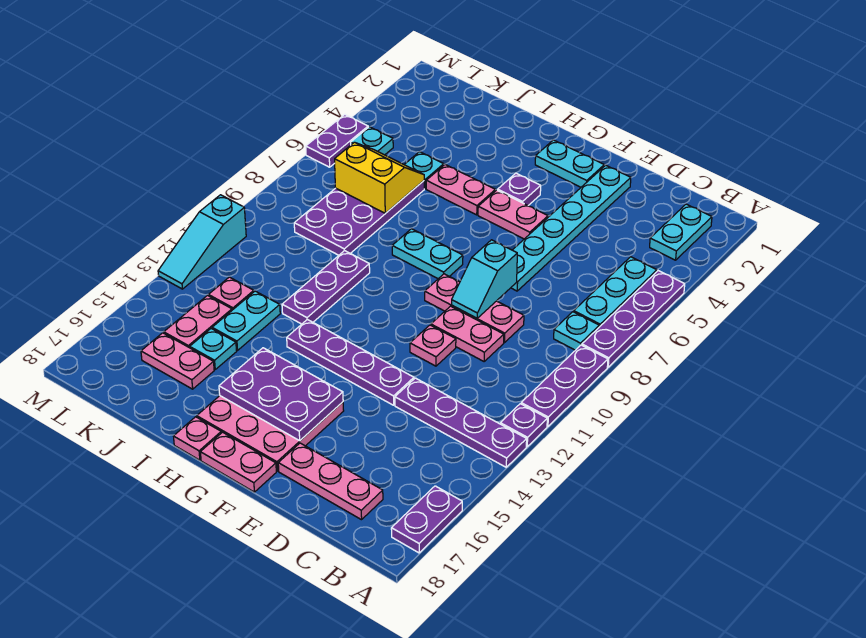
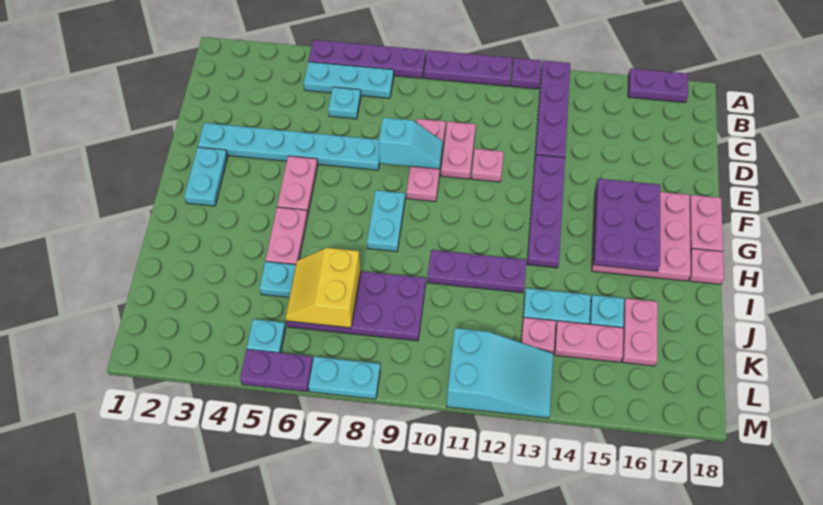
cyan plate B2:B3 level 1 -> cyan plate M7:M8 level 1
cyan plate B8 level 1 -> cyan plate C6 level 1
pink plate C17:E17 level 1 -> none
purple plate G4 level 1 -> none
cyan slope M11:M13 level 1 top 11 -> cyan slope L11:M13 level 1 top 11

